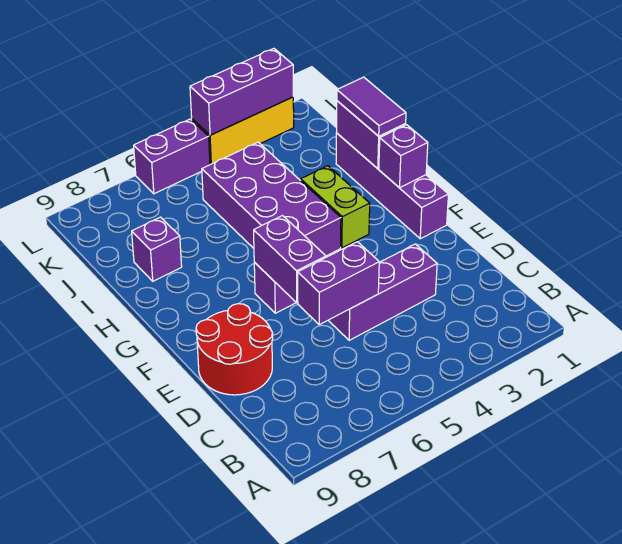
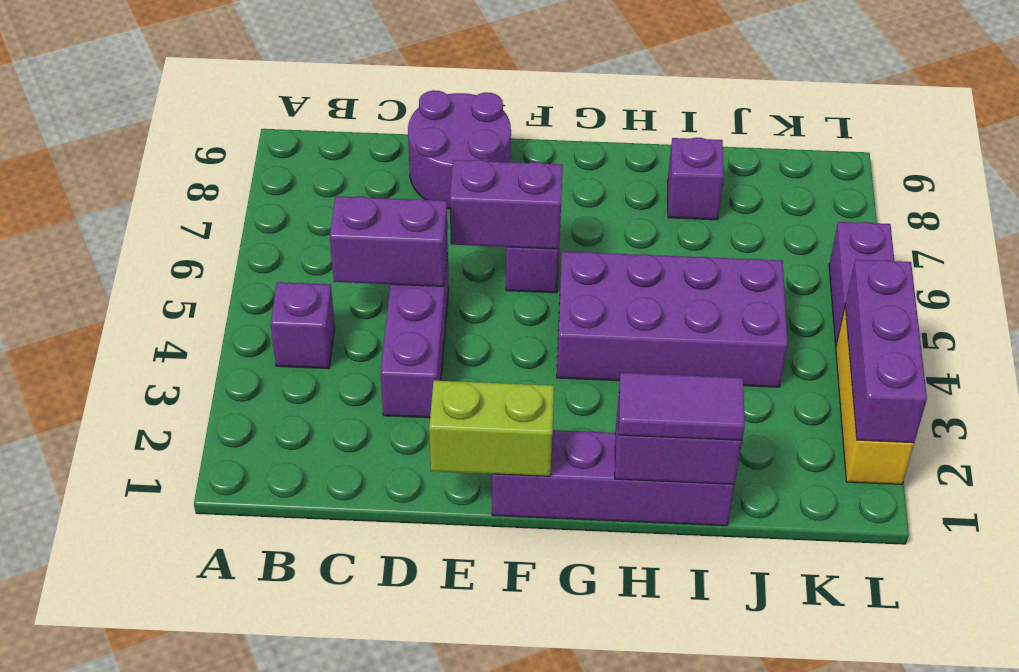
purple brick D5:D6 level 2 -> purple brick C5:D5 level 2
red round brick D8:E9 level 1 -> purple round brick D8:E9 level 1
purple brick G1 level 2 -> purple brick B4 level 1
lime brick G3:H3 level 1 -> lime brick E1:F1 level 2

